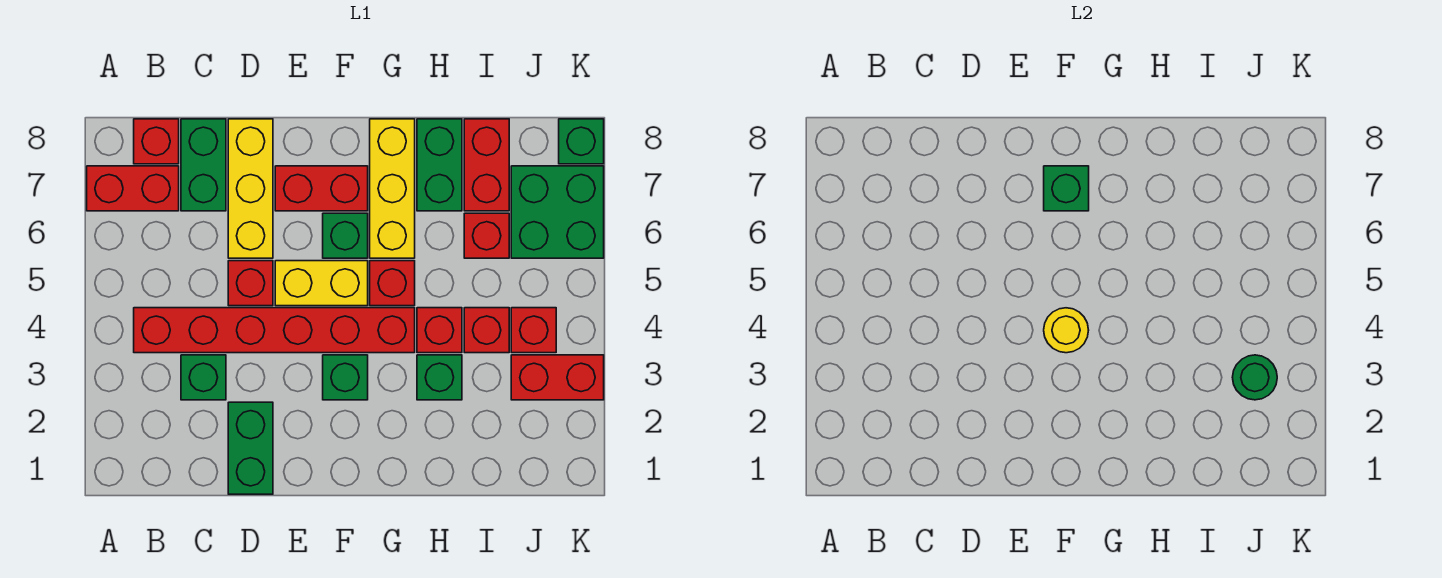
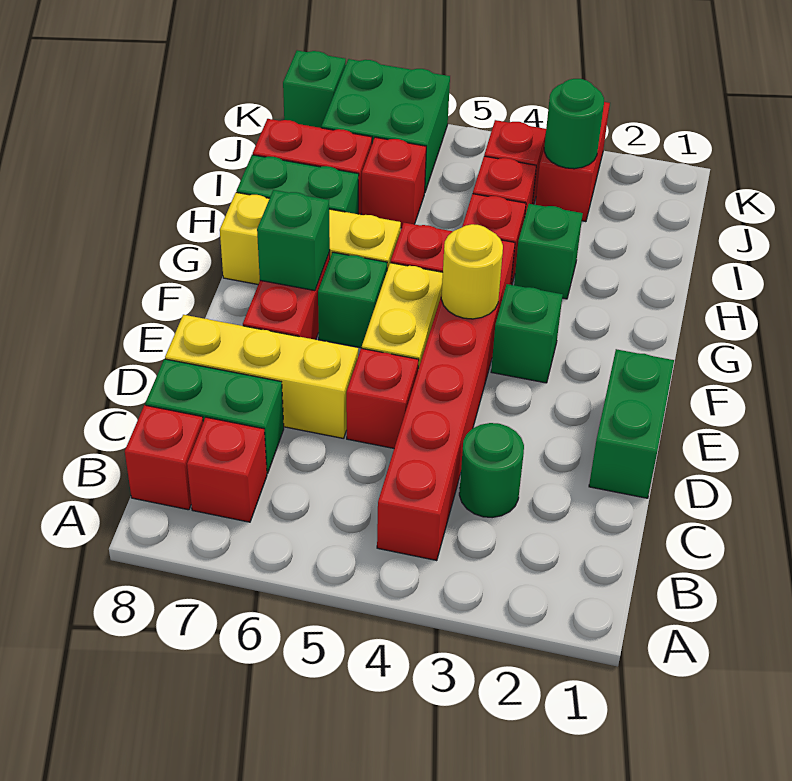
red brick A7:B7 level 1 -> red brick B7 level 1
green brick C3 level 1 -> green round brick C3 level 1
green brick D1:D2 level 1 -> green brick D1:E1 level 1

